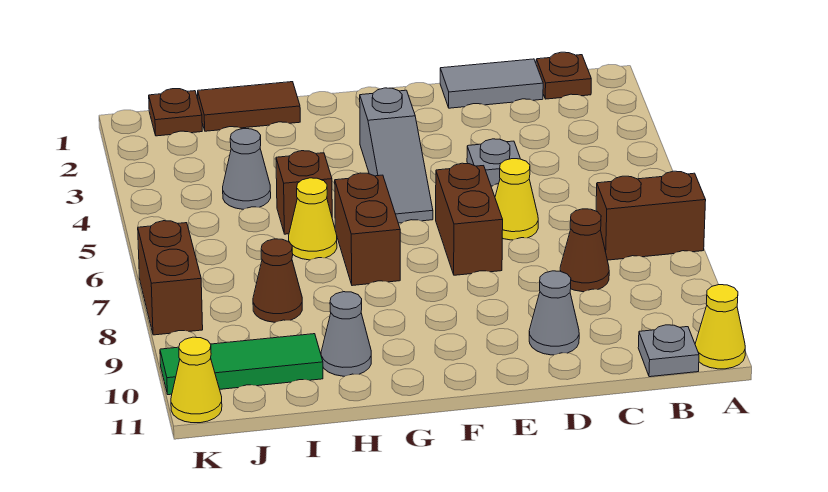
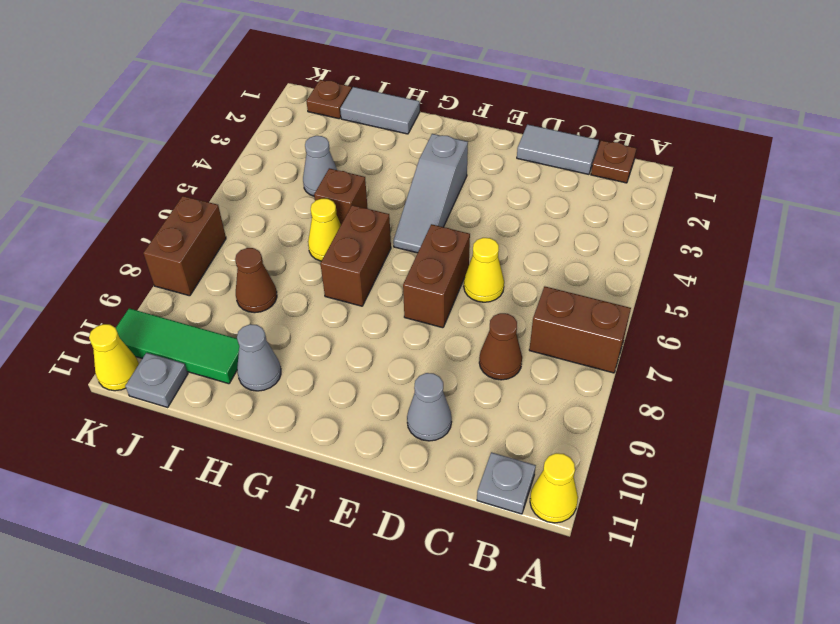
grey plate D4 level 1 -> grey plate J11 level 1
brown tile H1:I1 level 1 -> grey tile H1:I1 level 1

